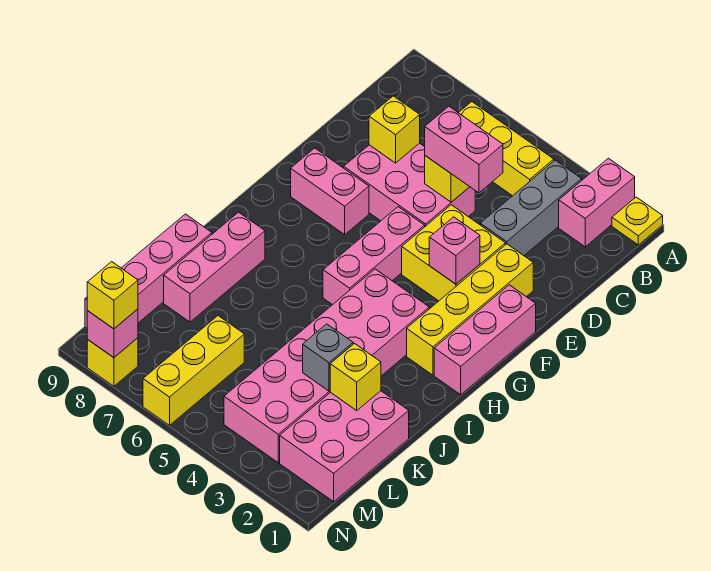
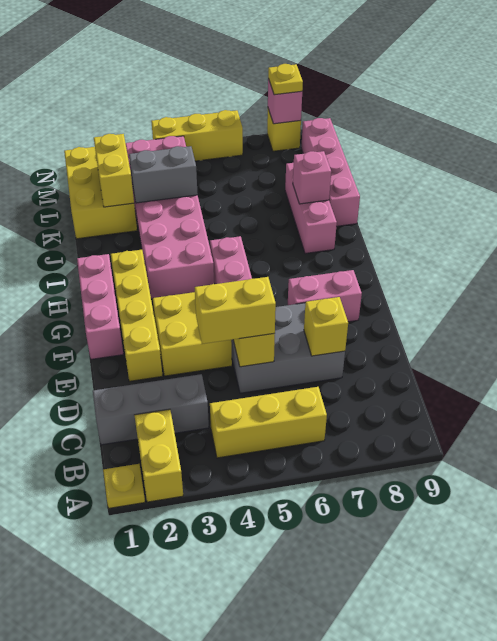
pink brick A2:B2 level 1 -> yellow brick A2:B2 level 1
grey brick B3:D3 level 1 -> grey brick C1:C3 level 1
pink brick D4:D5 level 3 -> yellow brick D4:D5 level 3
pink brick D5:E7 level 1 -> grey brick D5:E7 level 1
pink brick F3 level 2 -> pink brick J8 level 2
pink brick K1:M2 level 1 -> yellow brick K1:M2 level 1
yellow brick K2 level 2 -> yellow brick K2:L2 level 2
grey brick K3 level 2 -> grey brick K3:K4 level 2
yellow brick L6:N6 level 1 -> yellow brick N4:N6 level 1
yellow brick N8 level 3 -> yellow plate N8 level 3

